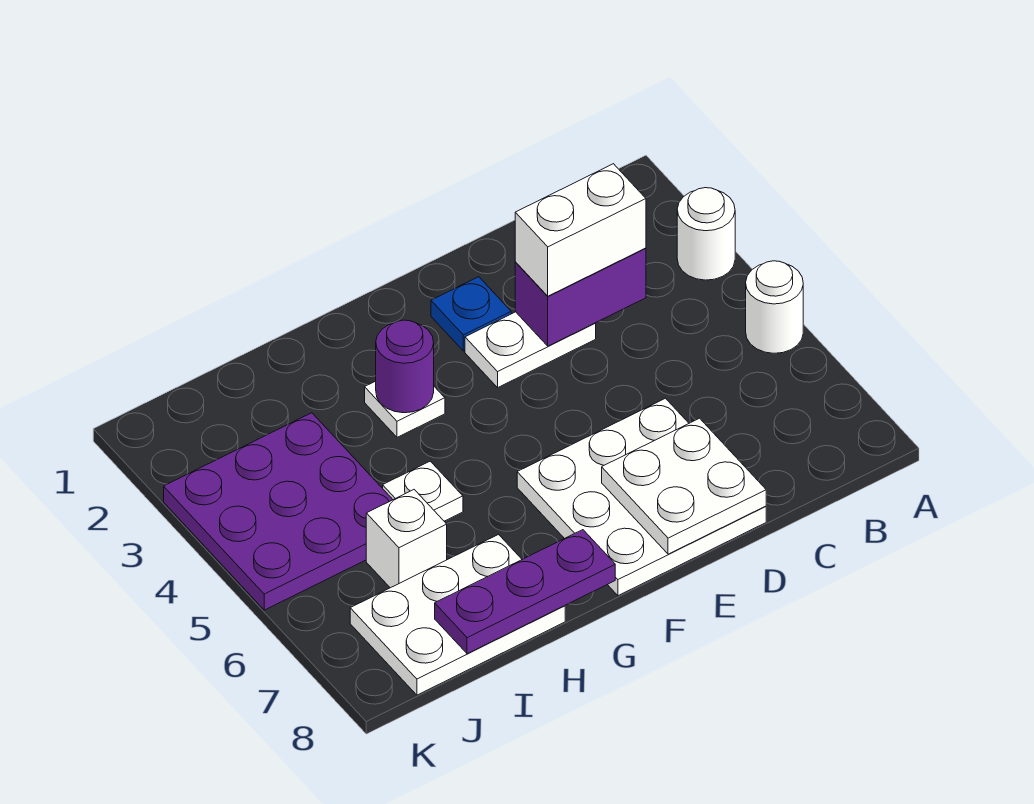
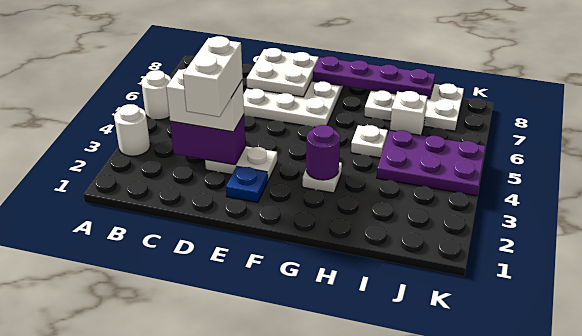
none -> white brick D2:D3 level 4
purple plate G8:I8 level 2 -> purple plate F8:I8 level 2
purple plate I3:K5 level 1 -> purple plate I4:K5 level 1

